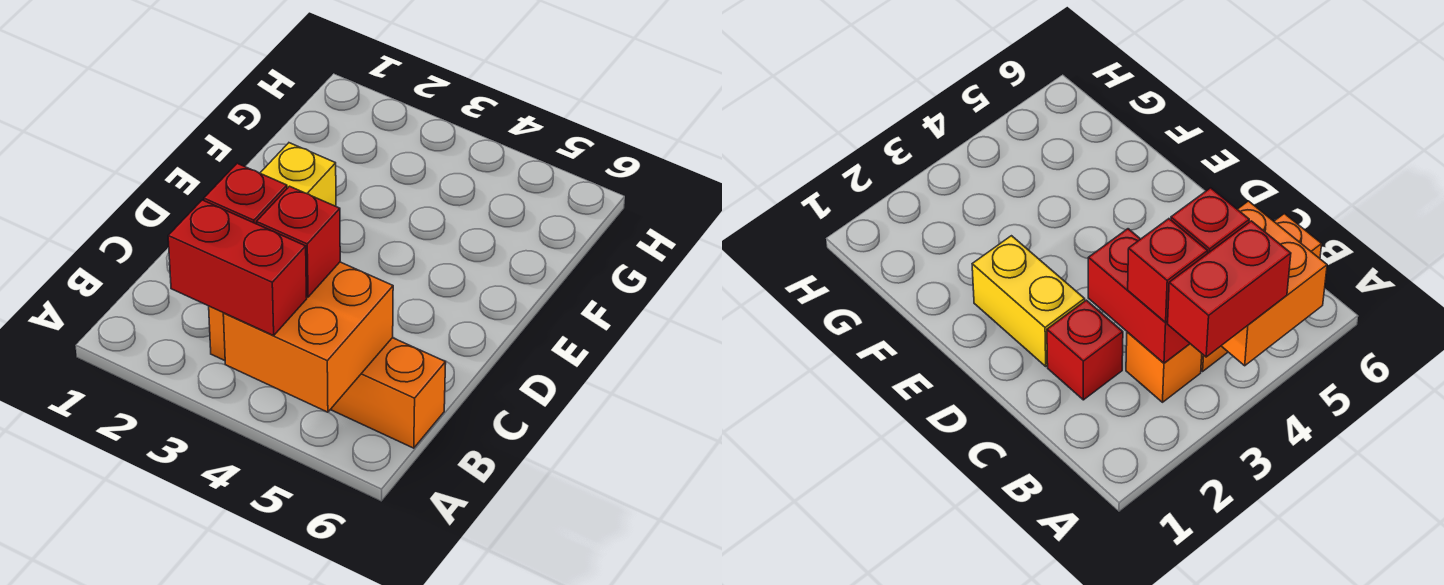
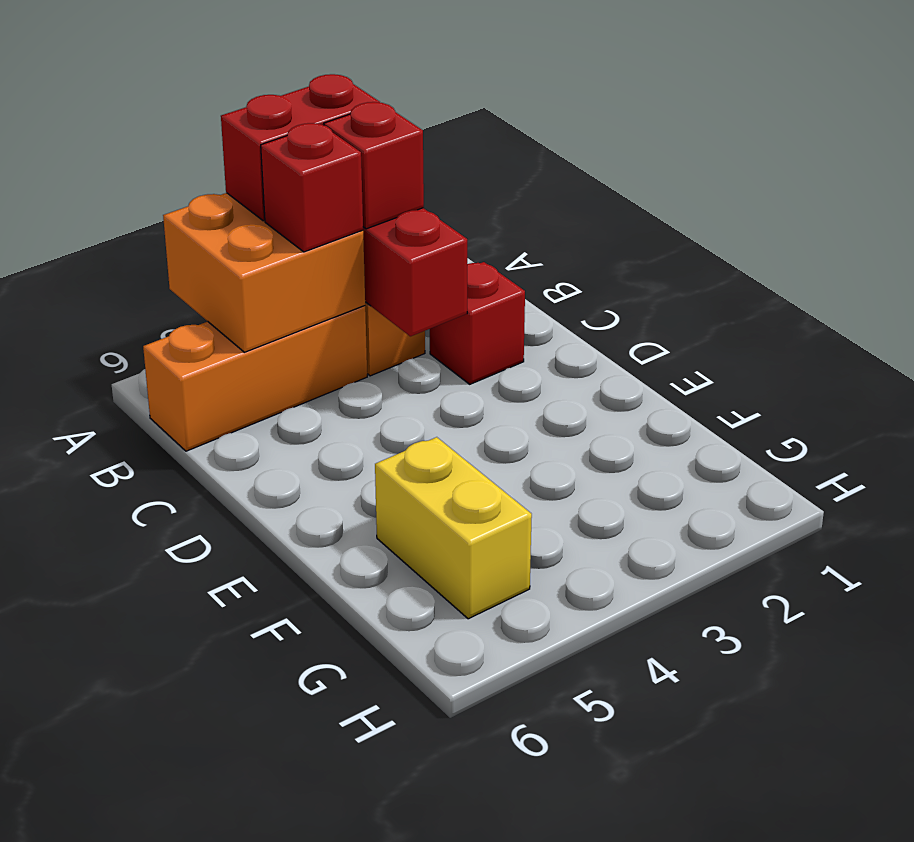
yellow brick D2:E2 level 1 -> yellow brick F5:G5 level 1

